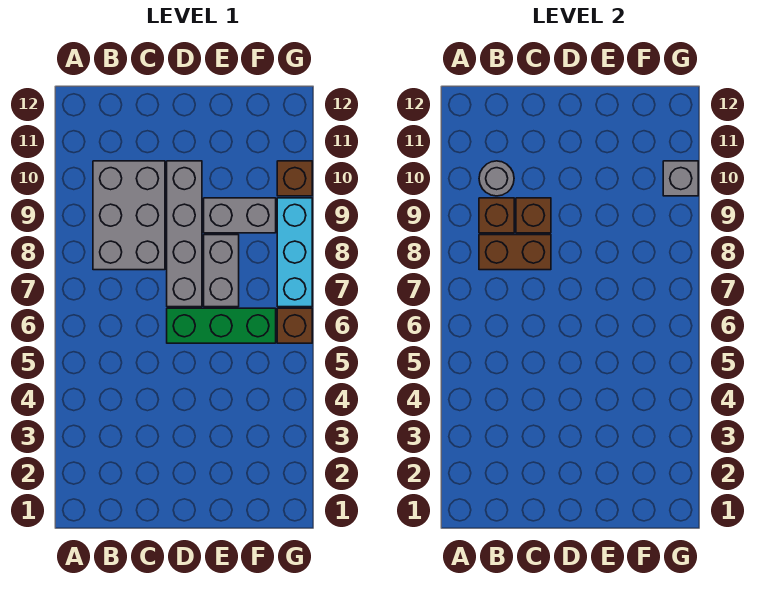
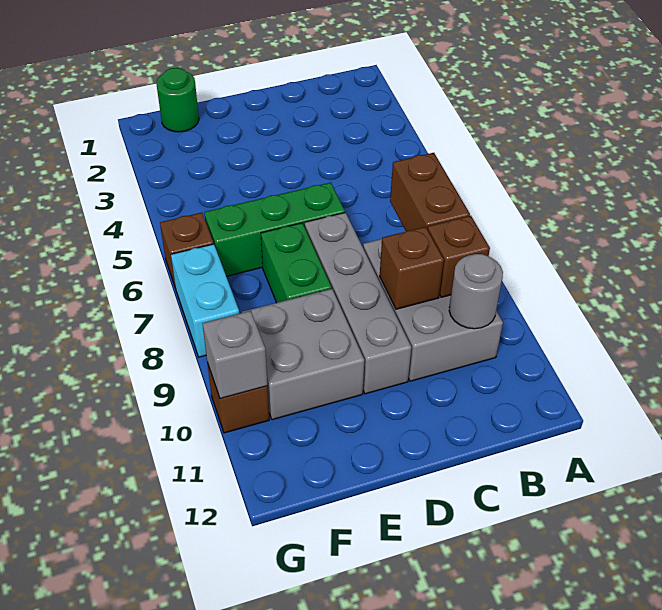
brown brick B8:C8 level 2 -> brown brick B7:B8 level 2
grey brick E7:E8 level 1 -> green brick E7:E8 level 1
grey brick E9:F9 level 1 -> grey brick E9:F10 level 1
none -> green round brick F1 level 1
cyan brick G7:G9 level 1 -> cyan brick G7:G8 level 1

